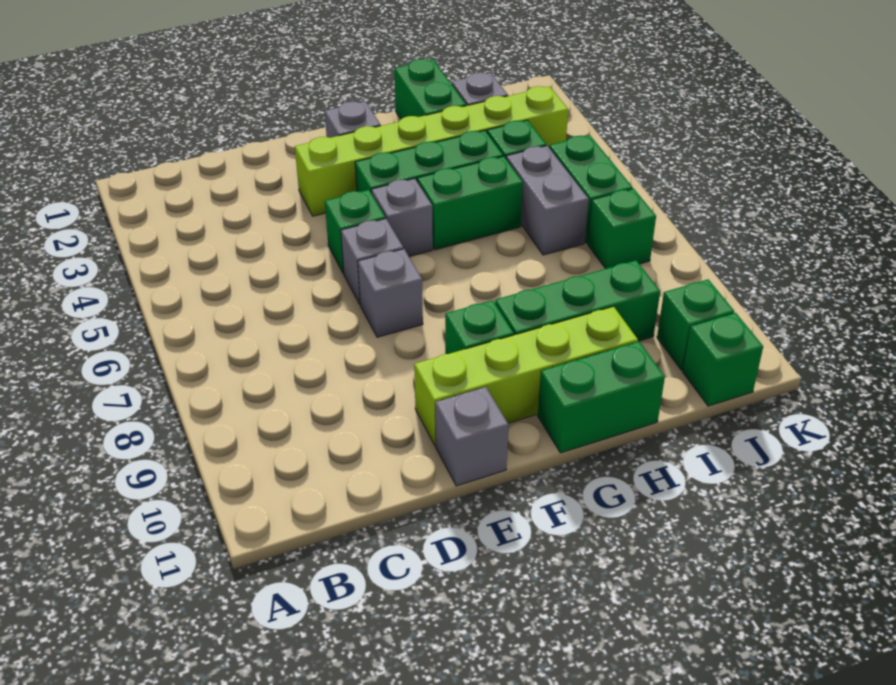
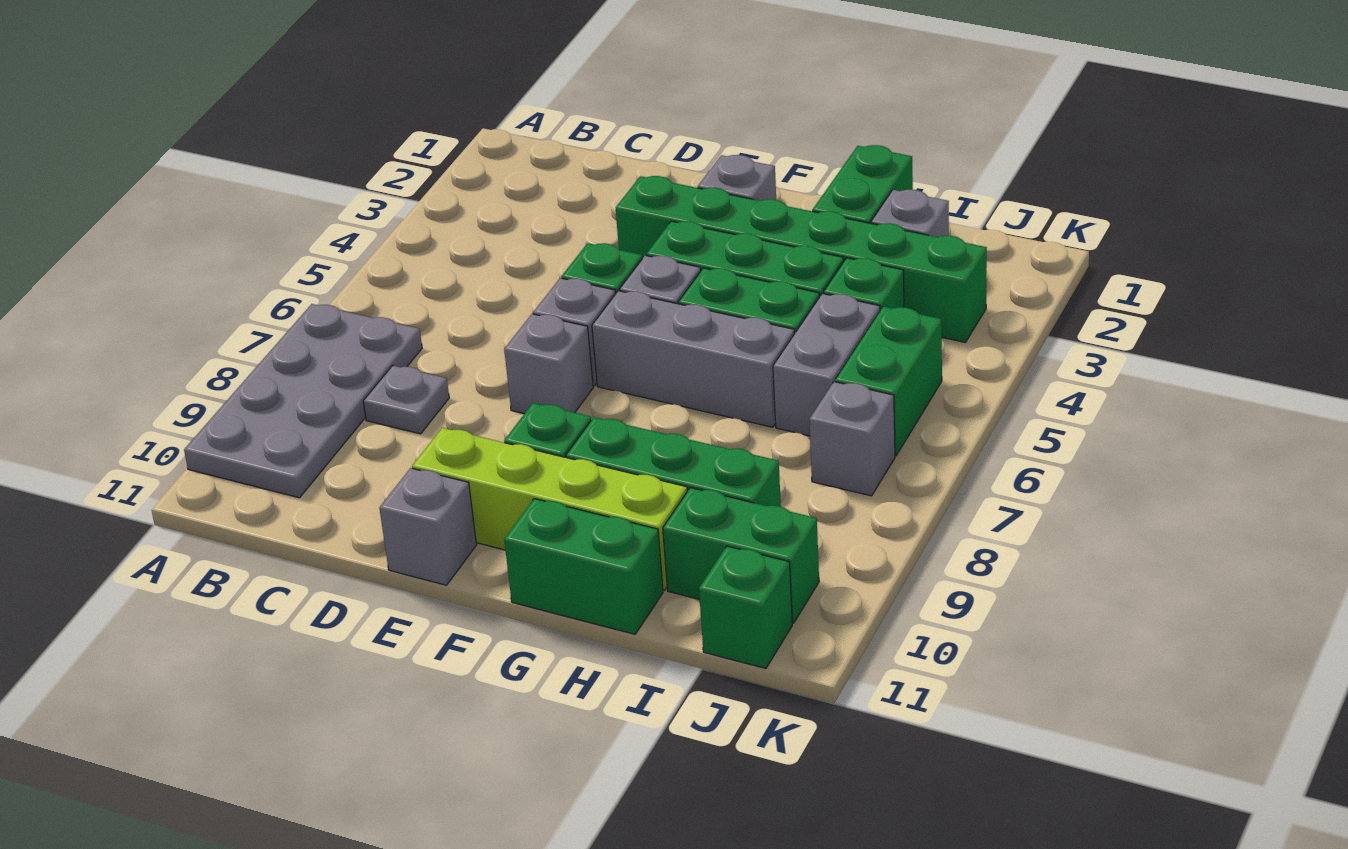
none -> grey plate A7:B10 level 1
none -> grey plate C8 level 1
lime brick E3:J3 level 1 -> green brick E3:J3 level 1
none -> grey brick F6:H6 level 1
green brick J7 level 1 -> grey brick J7 level 1
green brick J10 level 1 -> green brick I10:J10 level 1

